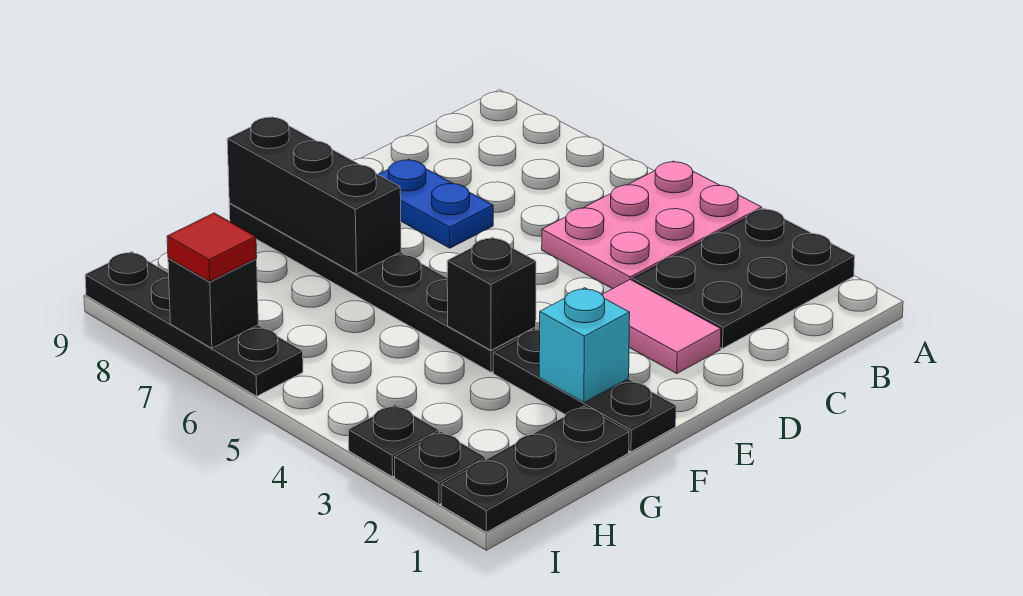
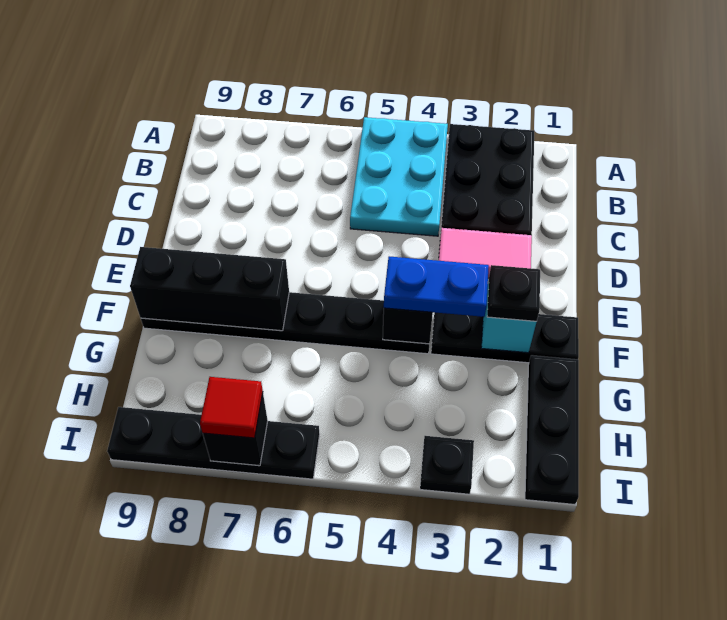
pink plate A4:C5 level 1 -> cyan plate A4:C5 level 1
blue plate D7:D8 level 1 -> blue plate F3:F4 level 3
black plate I2 level 1 -> black plate F2 level 3

